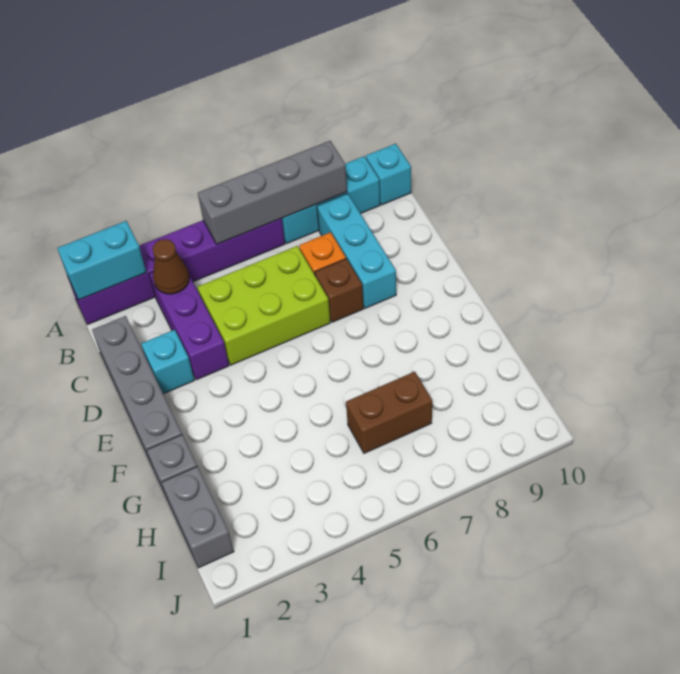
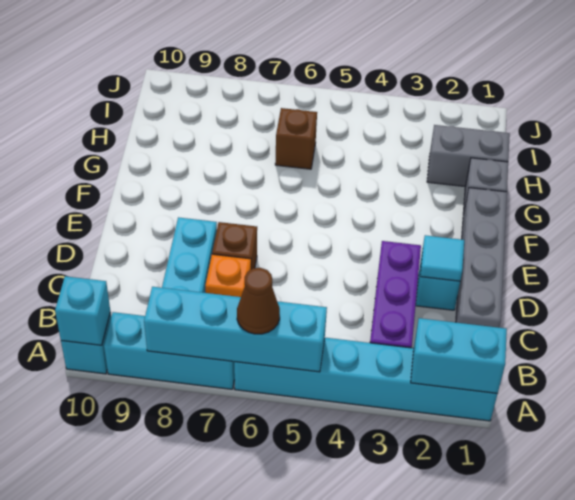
purple brick A1:A6 level 1 -> cyan brick A1:A6 level 1
grey brick A5:A8 level 2 -> cyan brick A5:A8 level 2
none -> cyan brick A10 level 2
brown cone B3 level 2 -> brown cone A6 level 3
lime brick C4:D6 level 1 -> none
none -> cyan tile D2 level 2
grey brick H1:I1 level 1 -> grey brick H1:H2 level 1
brown brick H6:H7 level 1 -> brown brick H6 level 1

